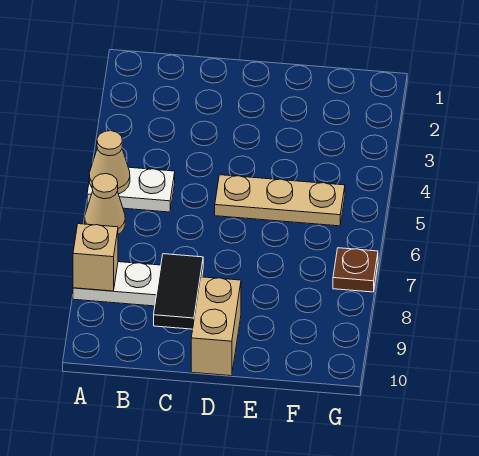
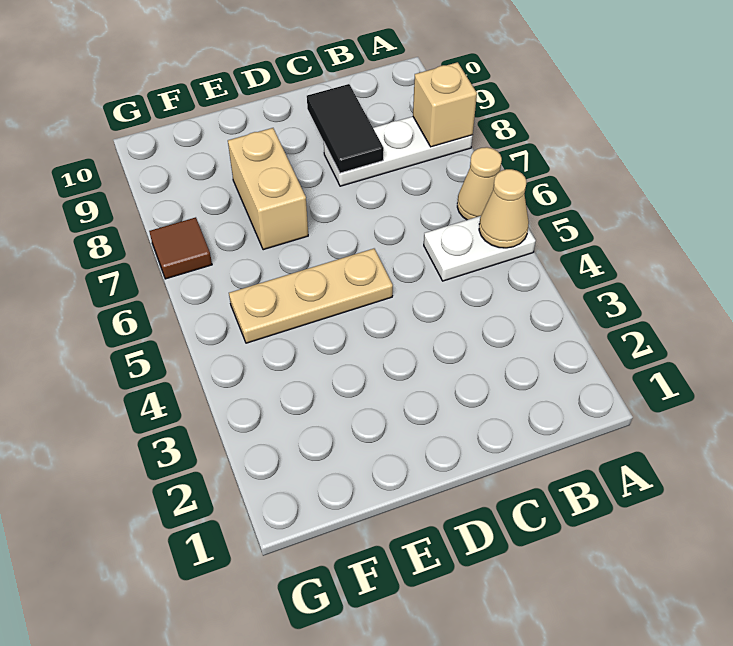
tan brick D9:D10 level 1 -> tan brick E7:E8 level 1
brown plate G7 level 1 -> brown tile G7 level 1

